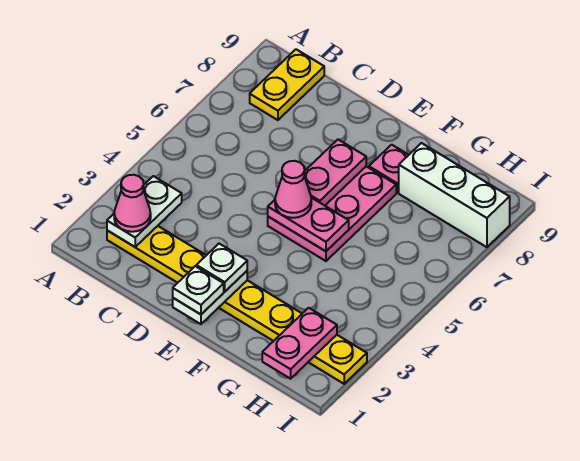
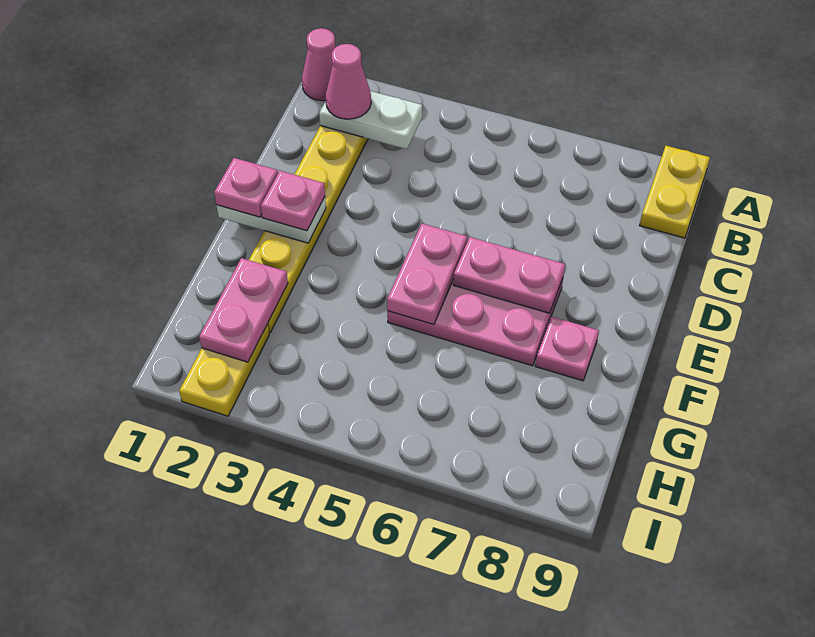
yellow plate B8:B9 level 1 -> yellow plate A9:B9 level 1
white plate E1 level 3 -> pink plate E1 level 3
white plate E2 level 3 -> pink plate E2 level 3
pink cone E5 level 3 -> pink cone A1 level 1
white brick G8:I8 level 1 -> none
pink plate H1:H2 level 2 -> pink plate G2:H2 level 2

